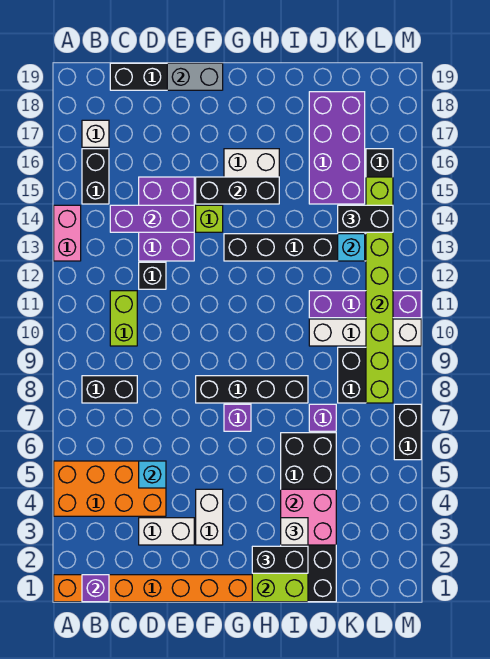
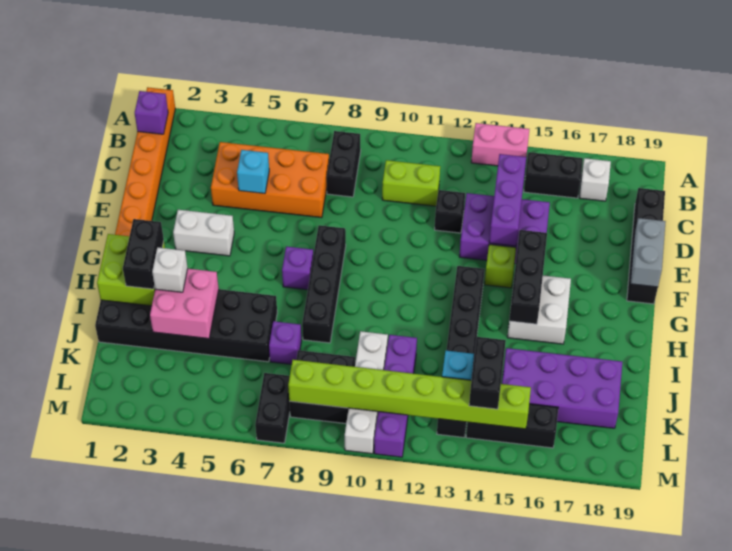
orange brick A4:D5 level 1 -> orange brick C4:D7 level 1
white brick D3:E3 level 1 -> none
black brick M6:M7 level 1 -> black brick L7:M7 level 1

